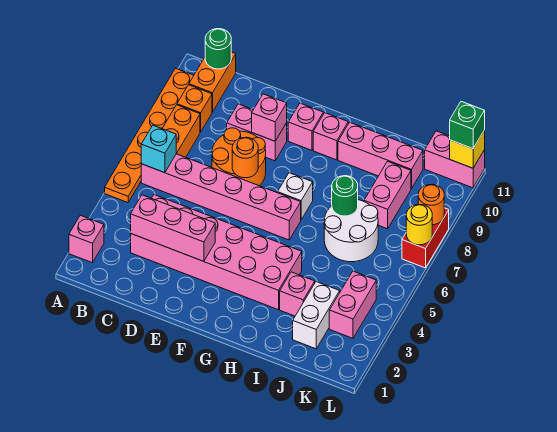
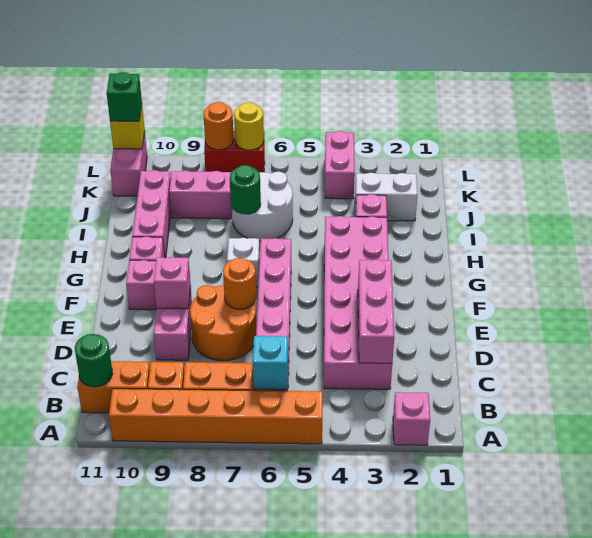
orange plate A5:A10 level 1 -> orange brick A5:A10 level 1
pink brick K3:K4 level 1 -> pink brick K4:L4 level 1

